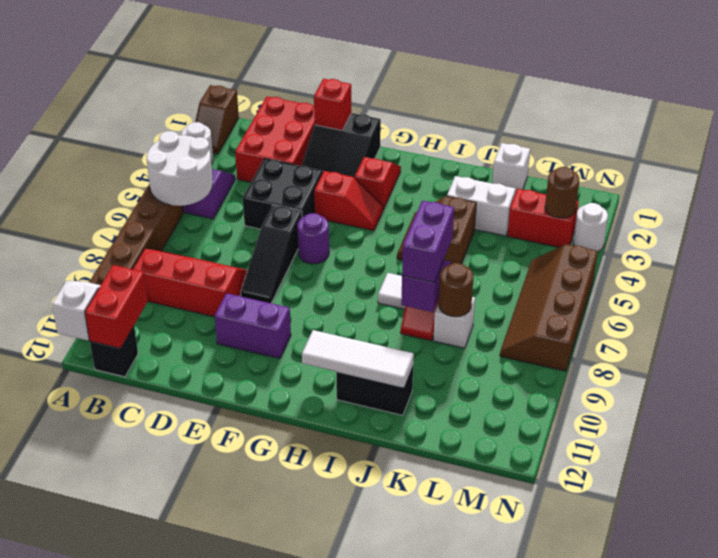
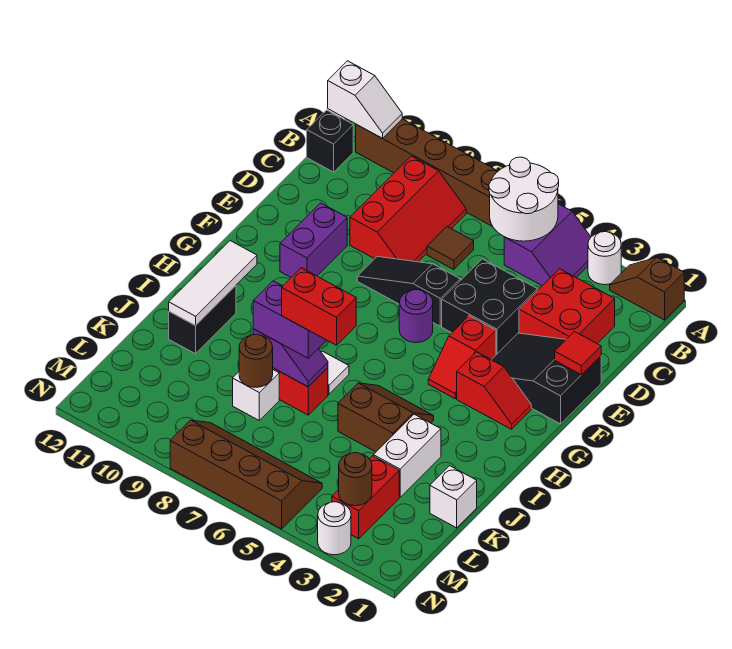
red brick B11:B12 level 2 -> red brick J6:J7 level 4
red brick C1:D3 level 1 -> red brick C2:D3 level 1
none -> brown tile C7 level 1
red brick E1 level 2 -> red tile E1 level 2

